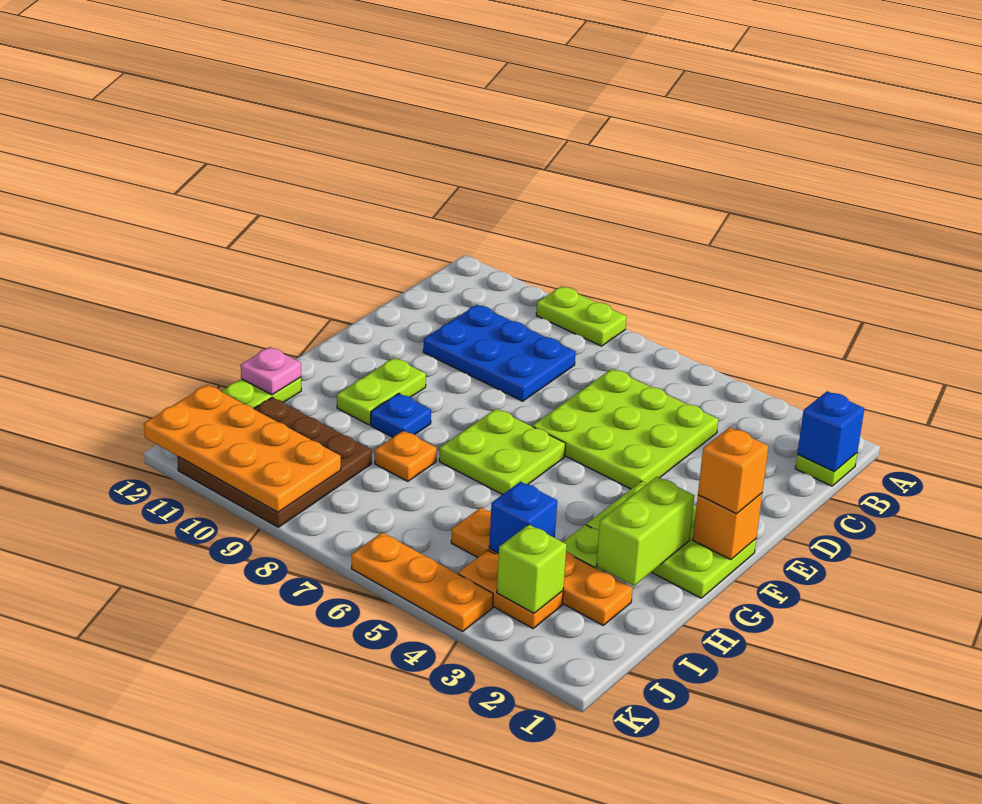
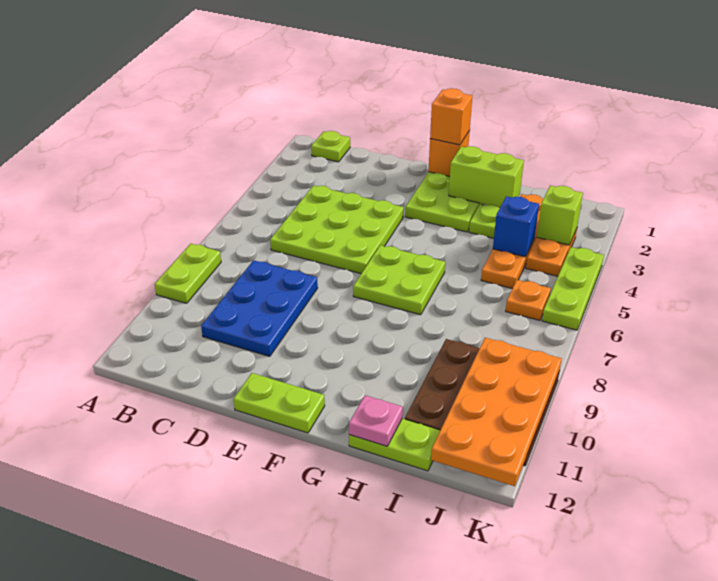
blue brick B1 level 2 -> none
lime plate F10:G10 level 1 -> lime plate E12:F12 level 1
blue plate G9 level 1 -> none
orange plate H8 level 1 -> orange plate J6 level 1
orange plate K4:K6 level 1 -> lime plate K4:K6 level 1

